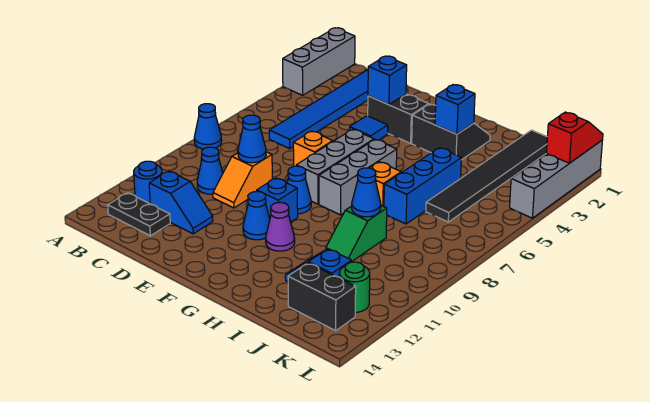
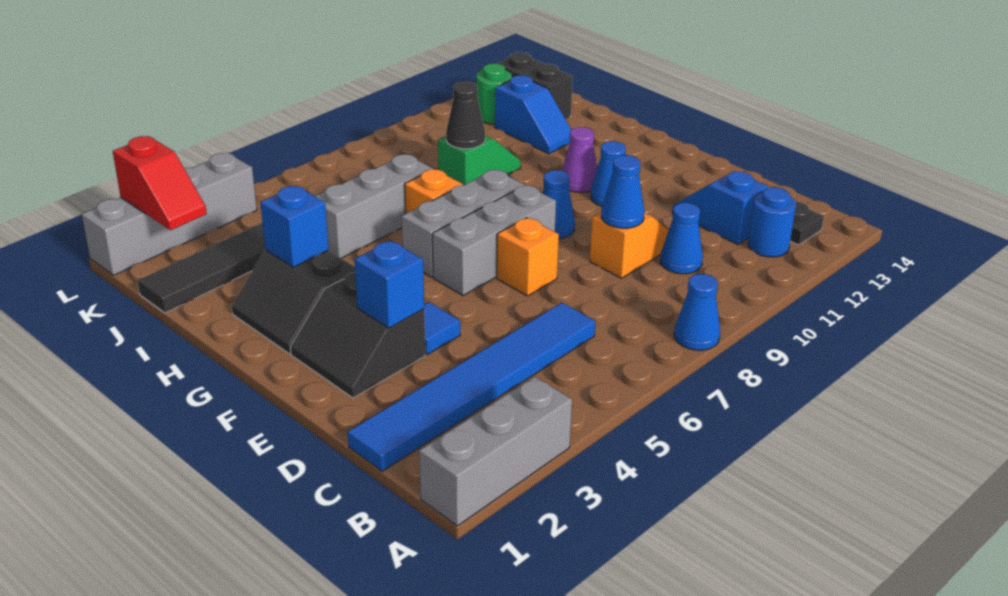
blue brick F10 level 1 -> none
blue brick I5:I7 level 1 -> grey brick I5:I7 level 1
blue cone I9 level 2 -> black cone I9 level 2
red slope L1:L2 level 2 top 2 -> red slope K2:L2 level 2 top L

